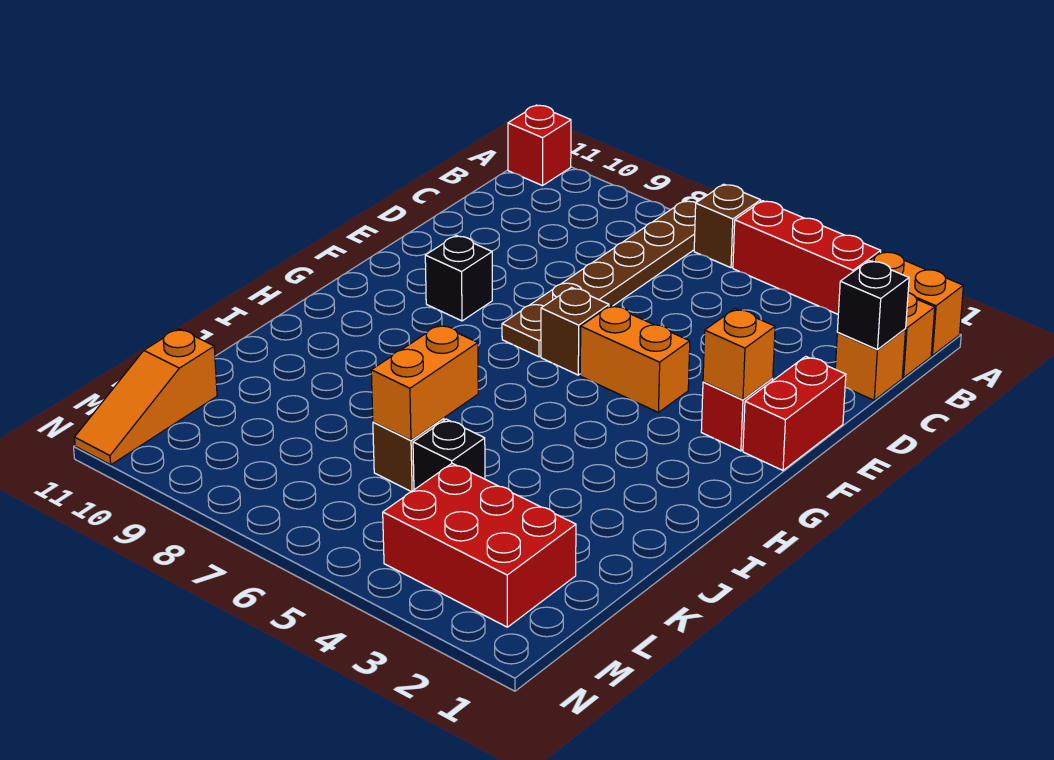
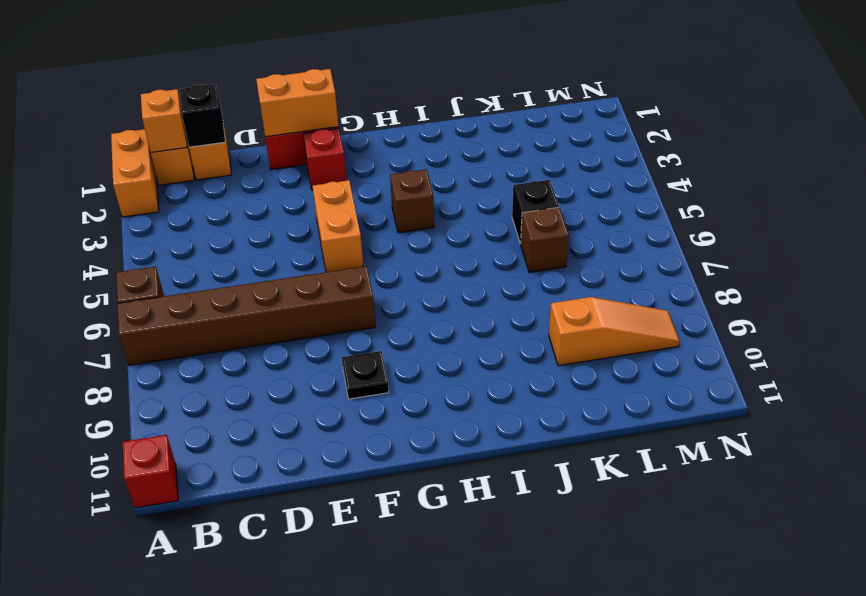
red brick A3:A5 level 1 -> none
brown plate A7:F7 level 1 -> brown brick A7:F7 level 1
orange brick F2 level 2 -> orange brick B1 level 2
brown brick F6 level 1 -> brown brick H4 level 1
black brick F9 level 1 -> black plate F9 level 1
orange brick J6:K6 level 2 -> orange brick E1:F1 level 2
red brick L2:M4 level 1 -> none
orange slope L11:N11 level 1 top L -> orange slope K9:M9 level 1 top K

